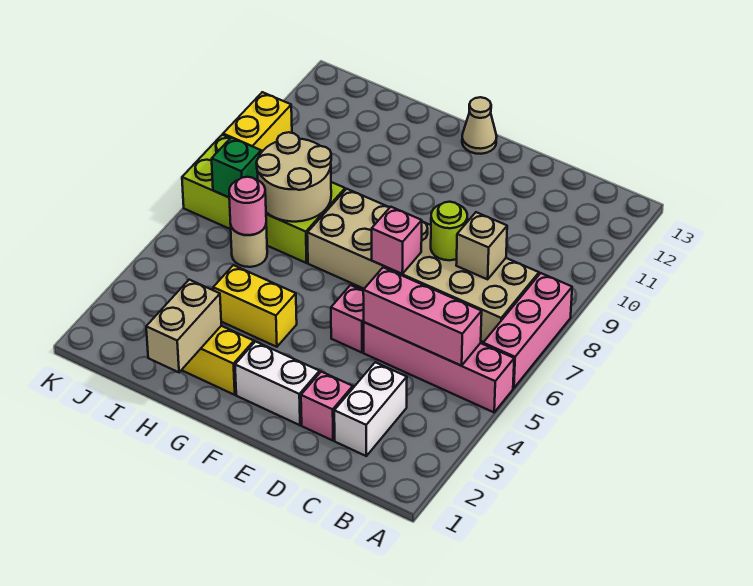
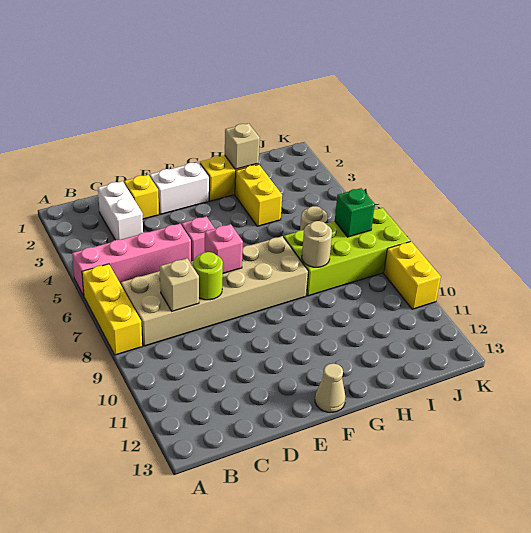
pink brick A6:A8 level 1 -> yellow brick A6:A8 level 1
pink brick B5:D5 level 2 -> none
pink brick D2 level 1 -> yellow brick D2 level 1
yellow brick G4:H4 level 1 -> yellow brick H3:H4 level 1
tan brick H1:H2 level 2 -> tan brick H2 level 2
tan round brick H7:I8 level 2 -> tan round brick H8 level 2
pink round brick I6 level 2 -> none

